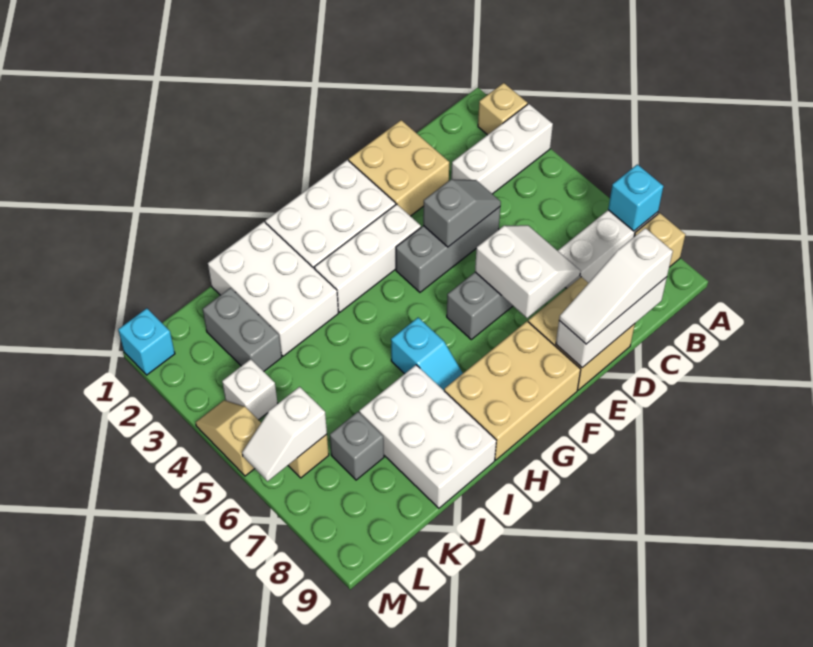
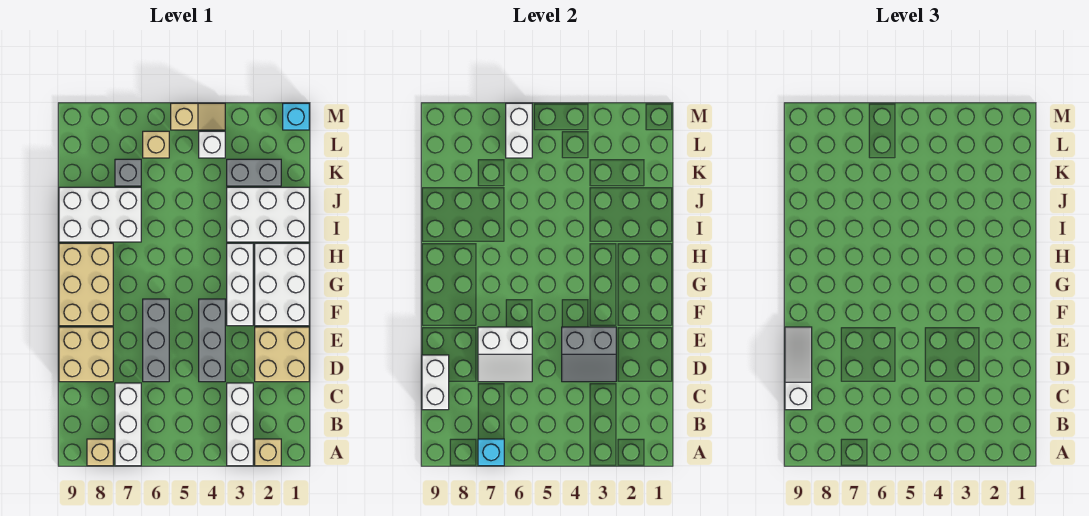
white brick C9:E9 level 2 -> white brick C9:D9 level 2
grey slope D4:E4 level 2 top E -> grey slope D3:E4 level 2 top E
cyan slope H6:H7 level 1 top 6 -> none
white slope L6:M6 level 2 top L -> white brick L6:M6 level 2

